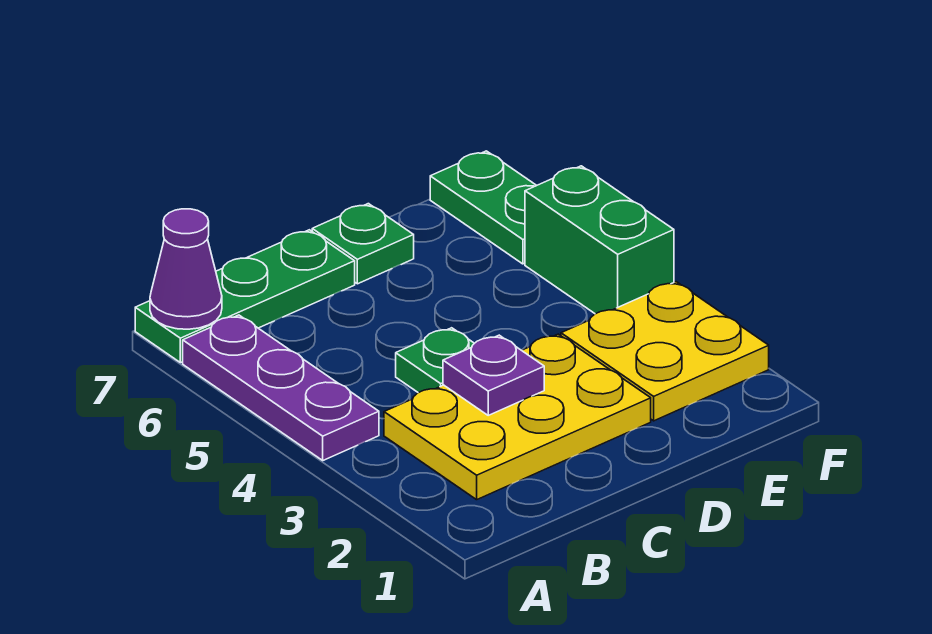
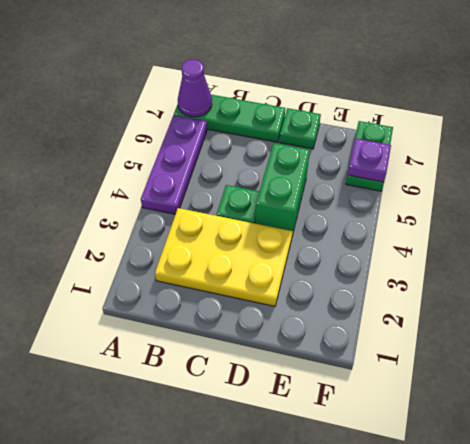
purple plate C3 level 2 -> purple plate F6 level 2
yellow plate E2:F3 level 1 -> none
green brick F4:F5 level 1 -> green brick D4:D5 level 1

